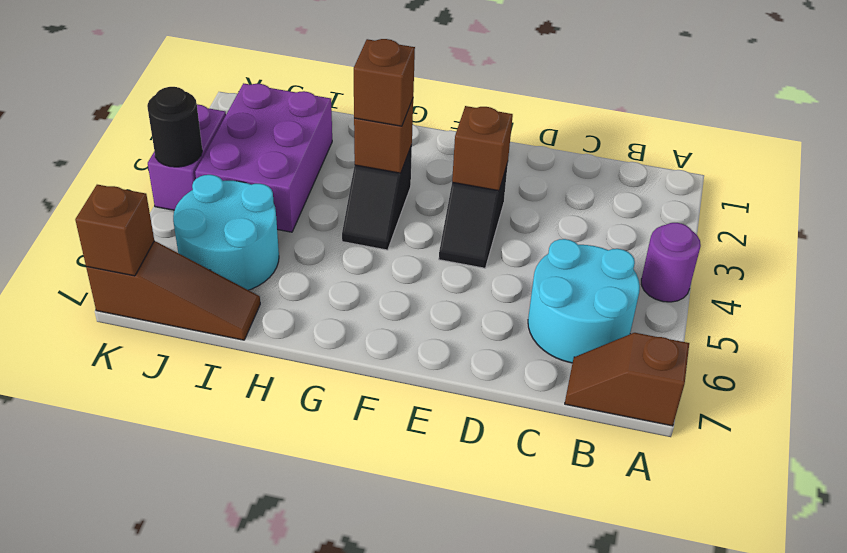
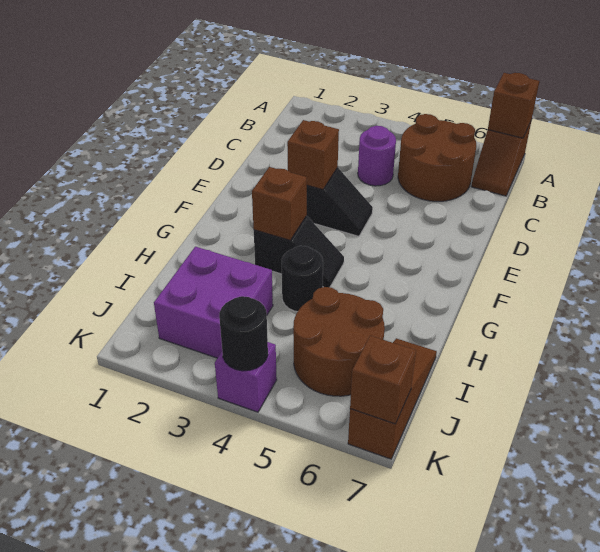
purple round brick A4 level 1 -> purple round brick C4 level 1
cyan round brick B5:C6 level 1 -> brown round brick B5:C6 level 1
brown brick G3 level 3 -> brown brick A7 level 2
none -> black round brick H4 level 1
purple brick I2:J4 level 1 -> purple brick I2:J3 level 1
cyan round brick I5:J6 level 1 -> brown round brick I5:J6 level 1
purple brick K3:K4 level 1 -> purple brick K4 level 1

